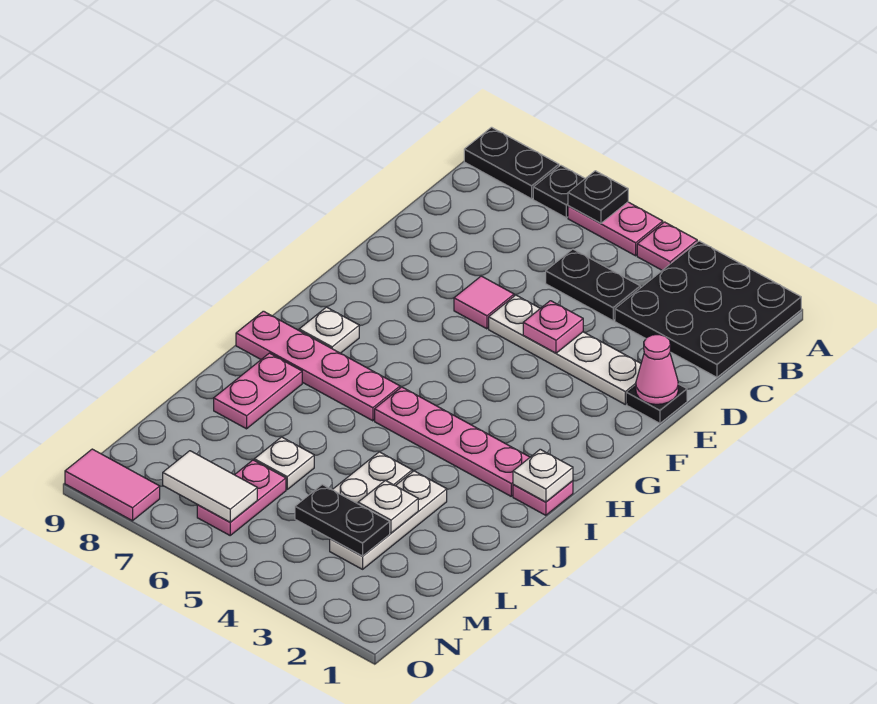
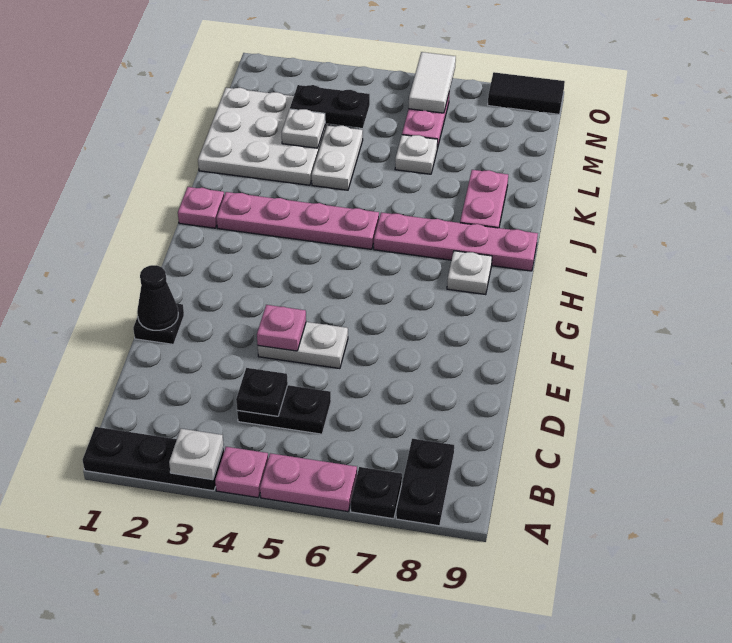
black plate A1:C3 level 1 -> black plate A1:A3 level 1
black plate A6 level 2 -> black plate C4 level 2
black plate A8:A9 level 1 -> black plate A8:B8 level 1
pink cone E1 level 2 -> black cone E1 level 2
white plate E2:E5 level 1 -> white plate E4:E5 level 1
pink tile E6 level 1 -> none
white plate I1 level 2 -> white plate A3 level 2
white plate K3:M3 level 1 -> white plate K1:M3 level 1
white tile N6:N7 level 2 -> white tile N6:O6 level 2
pink tile O8:O9 level 1 -> black tile O8:O9 level 1

